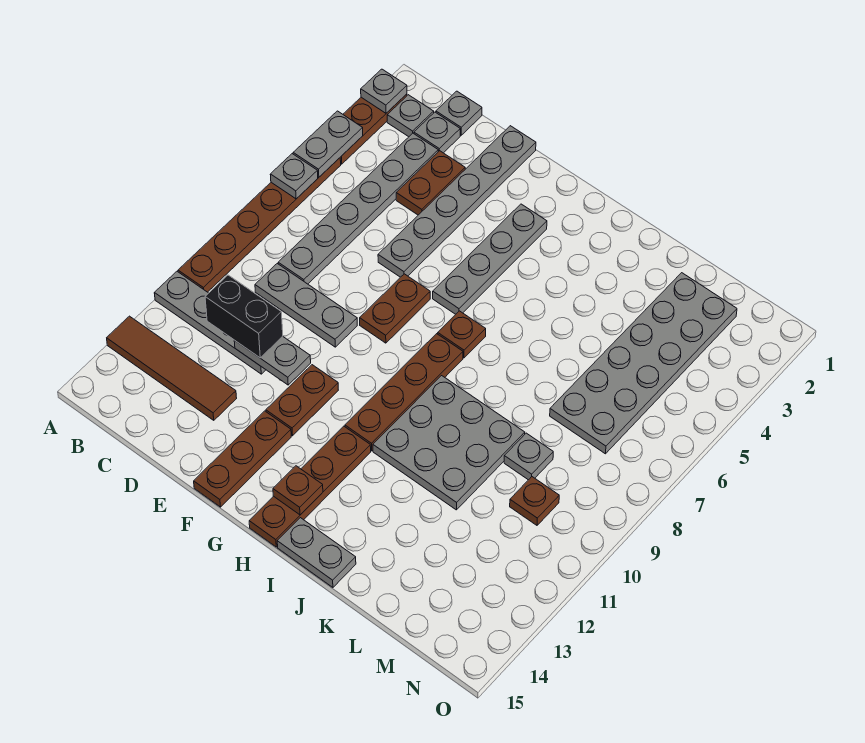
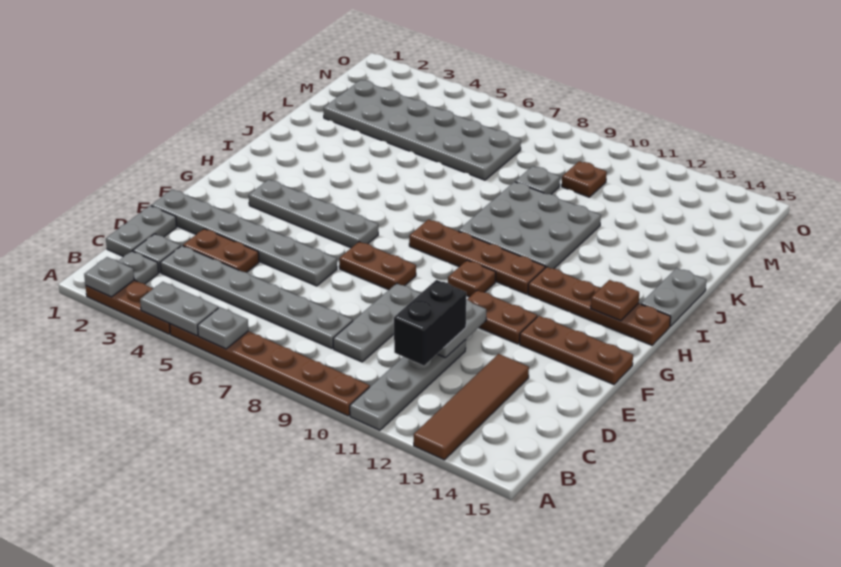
grey plate C1 level 1 -> grey plate C1:D1 level 1
brown plate H7 level 1 -> brown plate G10 level 1

